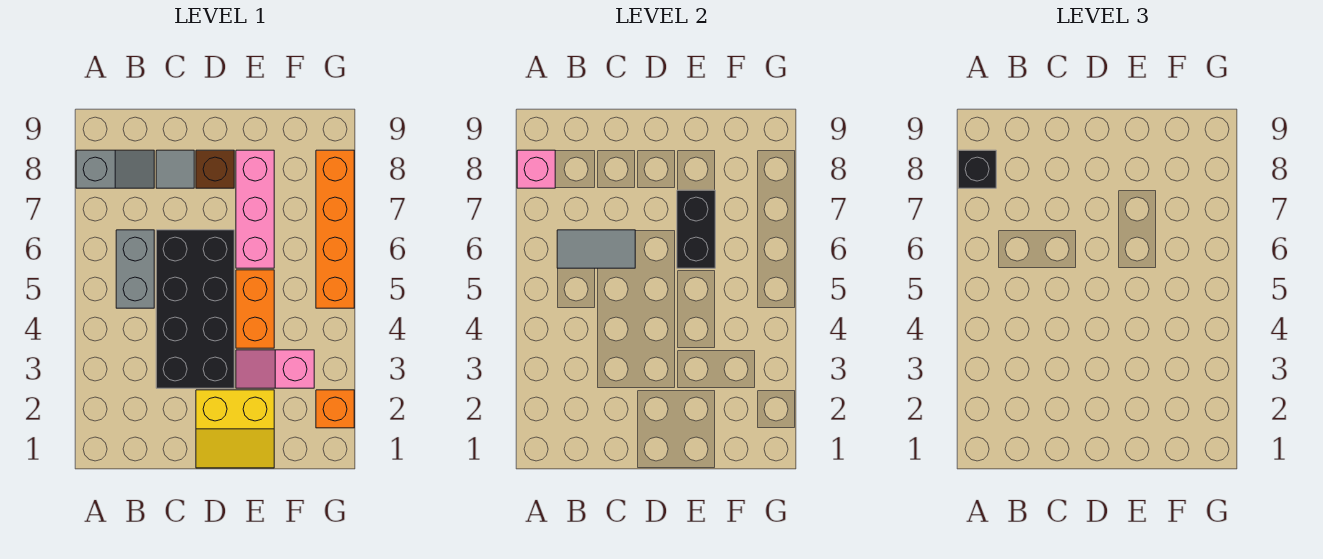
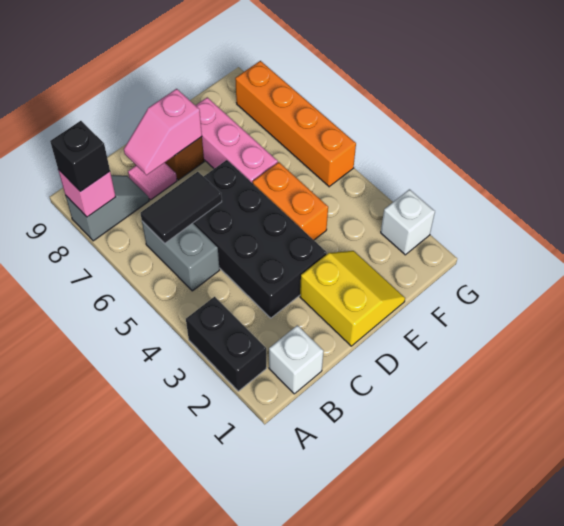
none -> white brick B1 level 1
grey tile B6:C6 level 2 -> black tile B6:C6 level 2
grey tile C8 level 1 -> pink tile C8 level 1
yellow slope D1:E2 level 1 top 2 -> yellow slope D1:E2 level 1 top D
pink slope E3:F3 level 1 top F -> pink slope C8:D8 level 2 top D
black brick E6:E7 level 2 -> black brick A2:A3 level 1
orange brick G2 level 1 -> white brick G2 level 1

